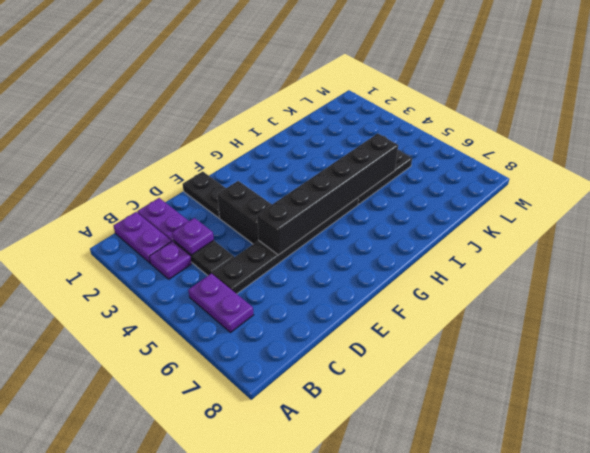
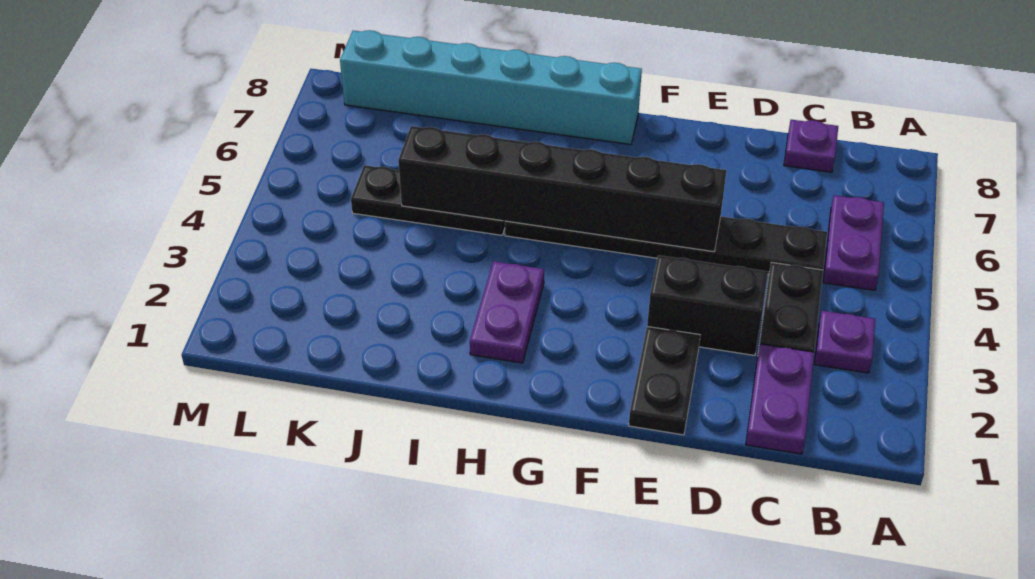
purple plate B1:B2 level 1 -> purple plate H2:H3 level 1
purple plate C3 level 2 -> purple plate C8 level 1
black brick E3:E4 level 1 -> black brick D3:E3 level 1
none -> cyan brick G8:L8 level 1

